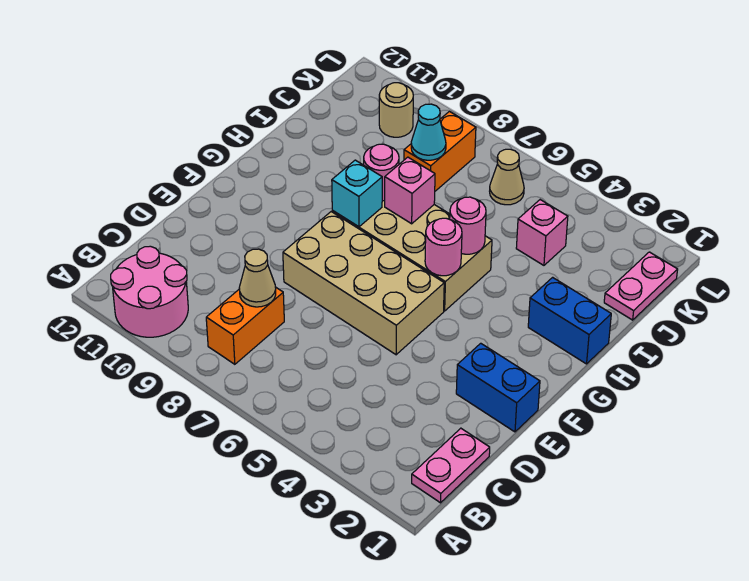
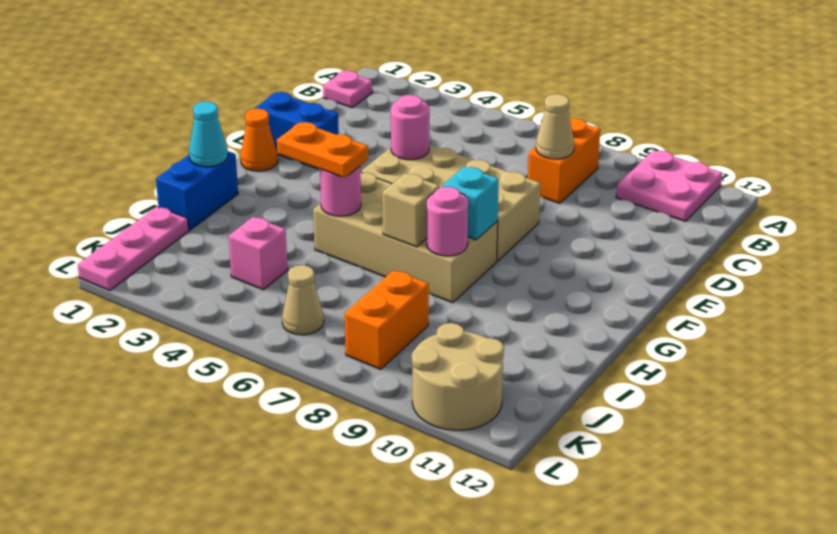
pink round brick A10:B11 level 1 -> pink plate A10:B11 level 1
pink plate B1:C1 level 1 -> pink plate B1 level 1
none -> orange cone F1 level 1
pink round brick G5 level 2 -> pink round brick E5 level 2
blue brick H1:H2 level 1 -> blue brick H1:I1 level 1
none -> orange plate H4:H5 level 3
pink brick H7 level 2 -> tan brick H7 level 2
pink plate J1:K1 level 1 -> pink plate J1:L1 level 1
cyan cone J8 level 2 -> cyan cone H1 level 2
tan round brick K10 level 1 -> tan round brick K10:L11 level 1

